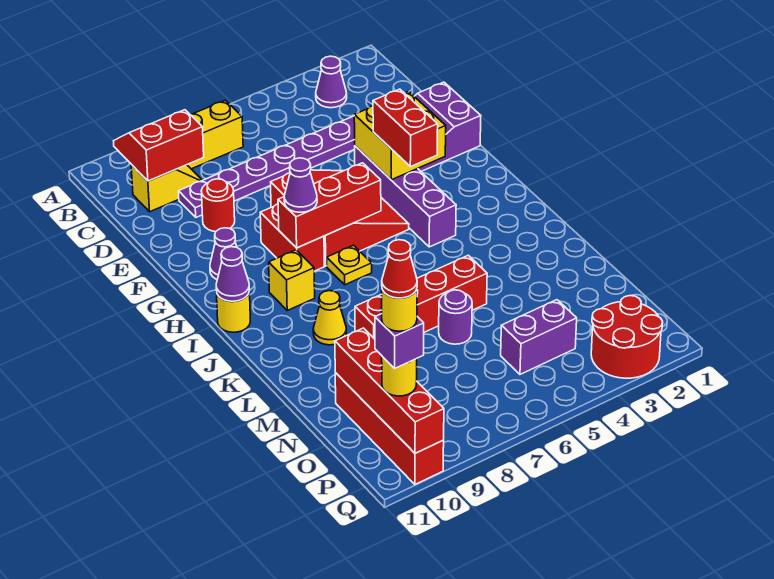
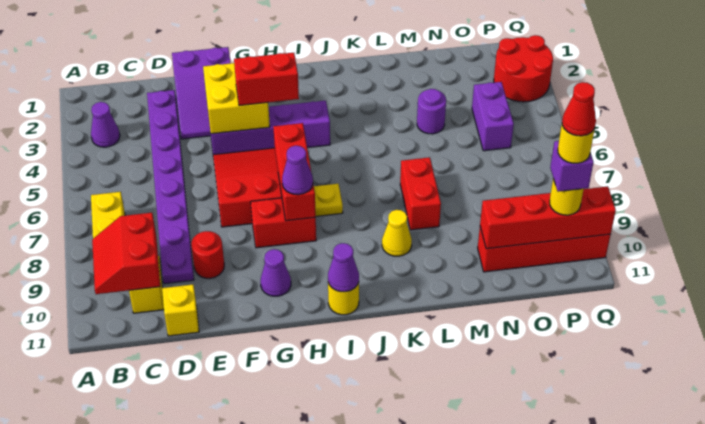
yellow brick I9 level 1 -> yellow brick D11 level 1
red brick L5:L8 level 1 -> red brick L7:L8 level 1
purple round brick M6 level 1 -> purple round brick M4 level 1

